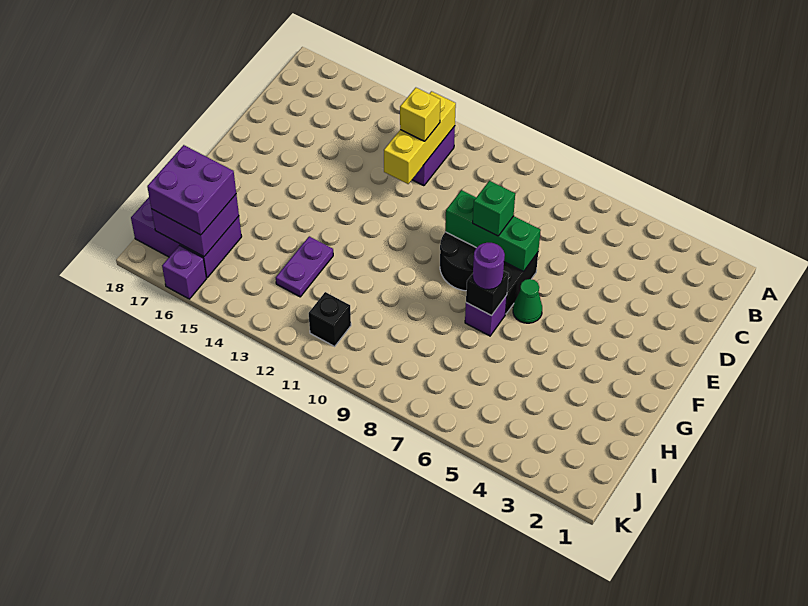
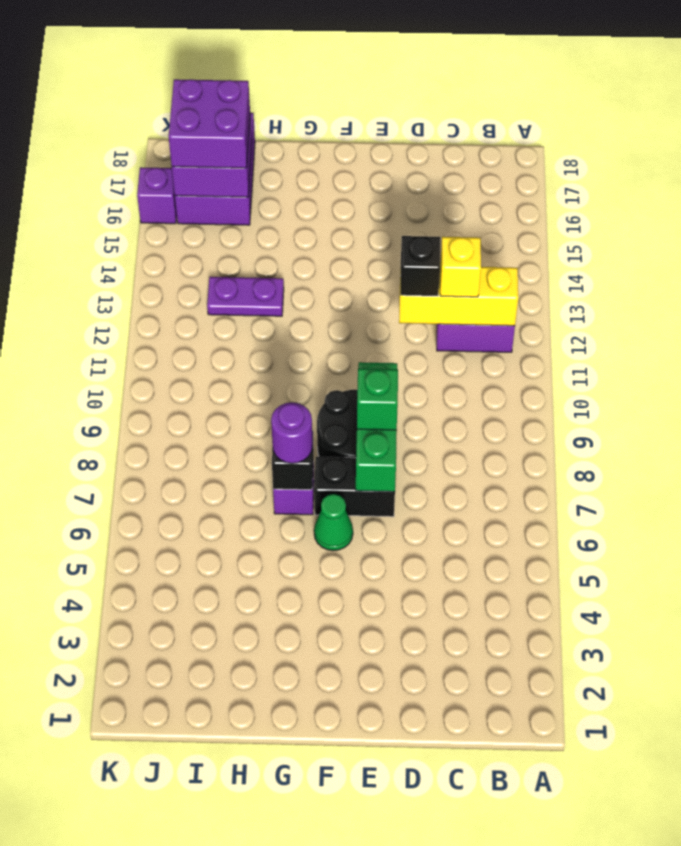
black brick J11 level 1 -> black brick D12 level 3

